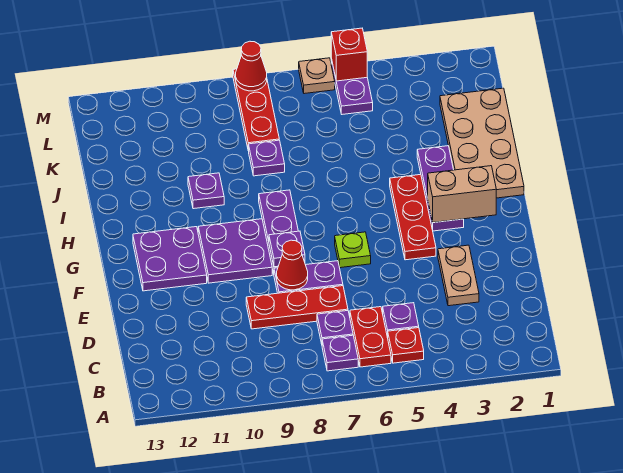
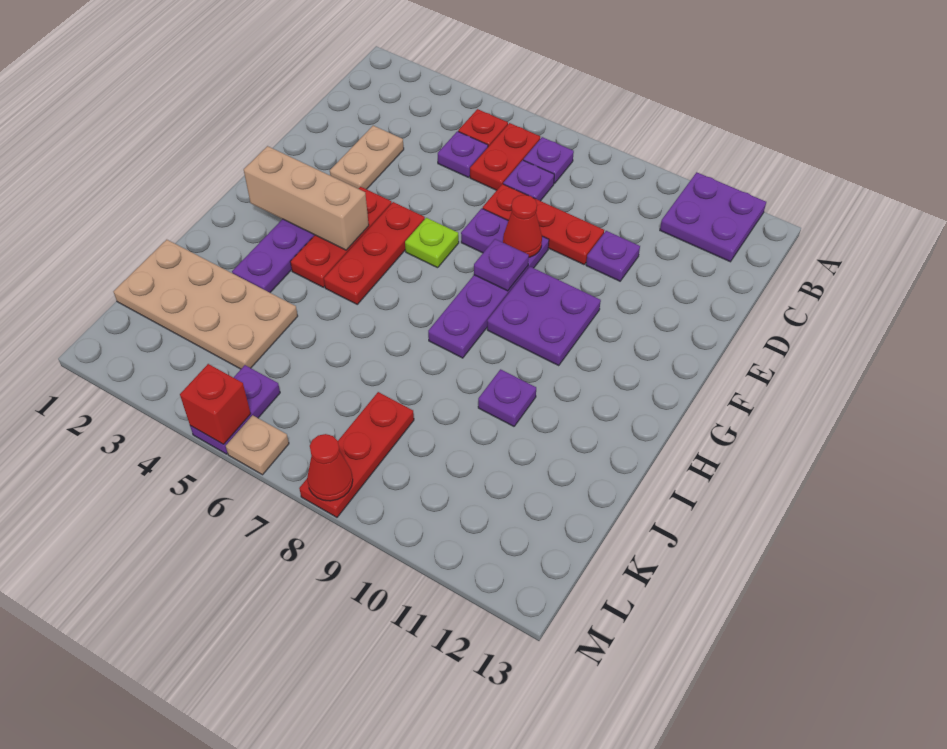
none -> red plate F5:H5 level 1
purple plate F11:G12 level 1 -> purple plate A11:B12 level 1
tan brick G2:G3 level 2 -> tan brick G2:G4 level 2
tan plate H1:K2 level 1 -> tan plate J1:K4 level 1
purple plate J8 level 1 -> purple plate D10 level 1

